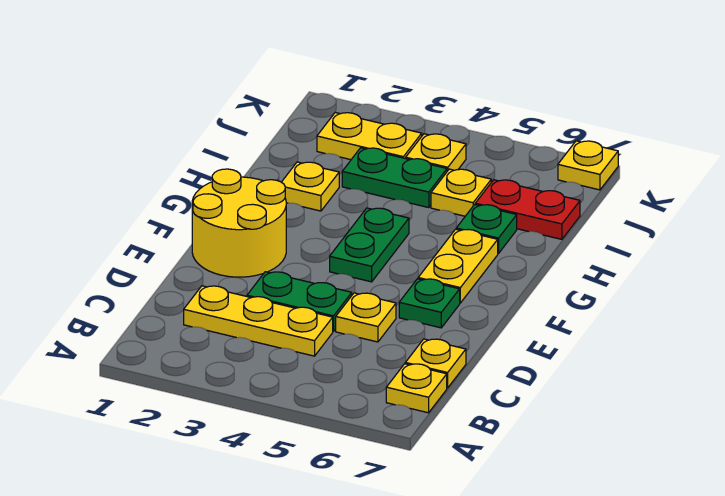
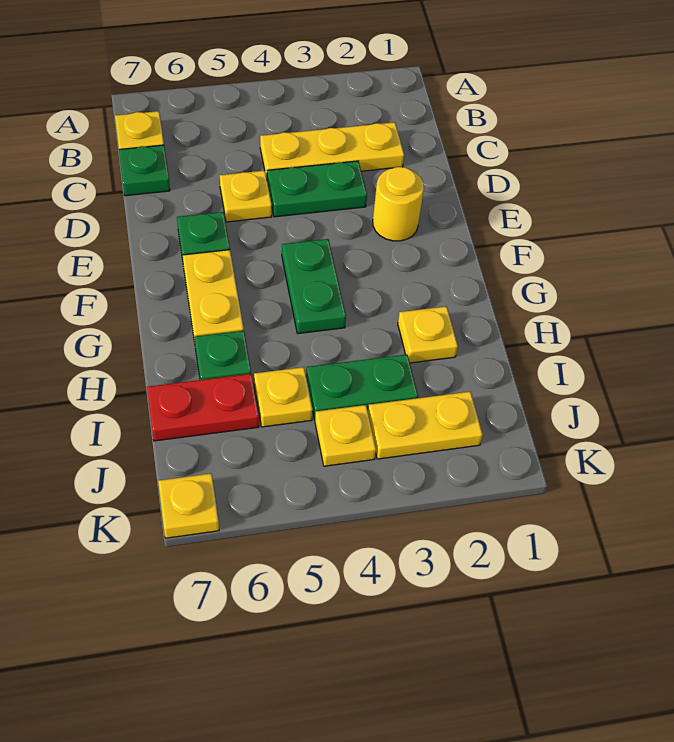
yellow plate C7 level 1 -> green plate C7 level 1
yellow round brick E1:F2 level 1 -> yellow round brick E2 level 1

